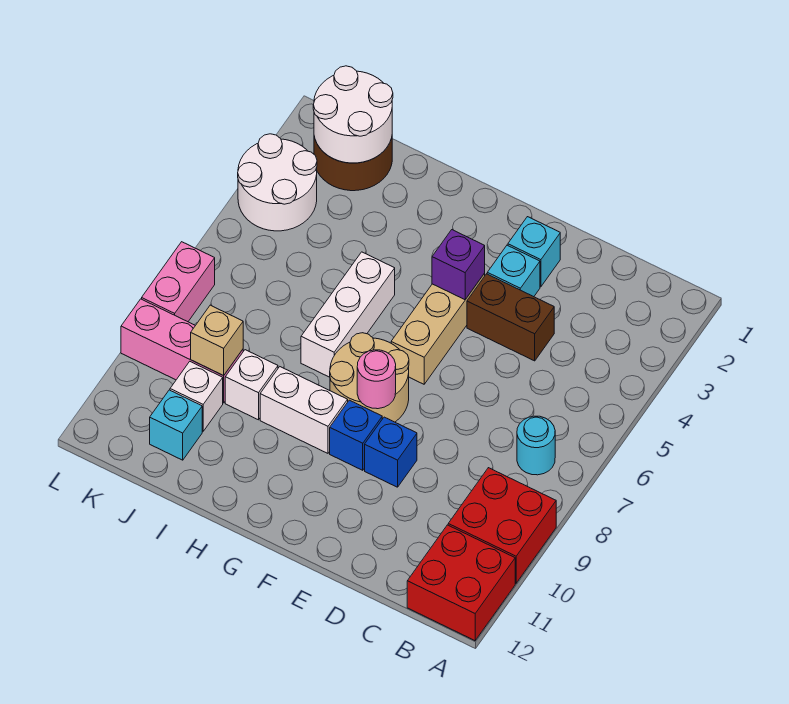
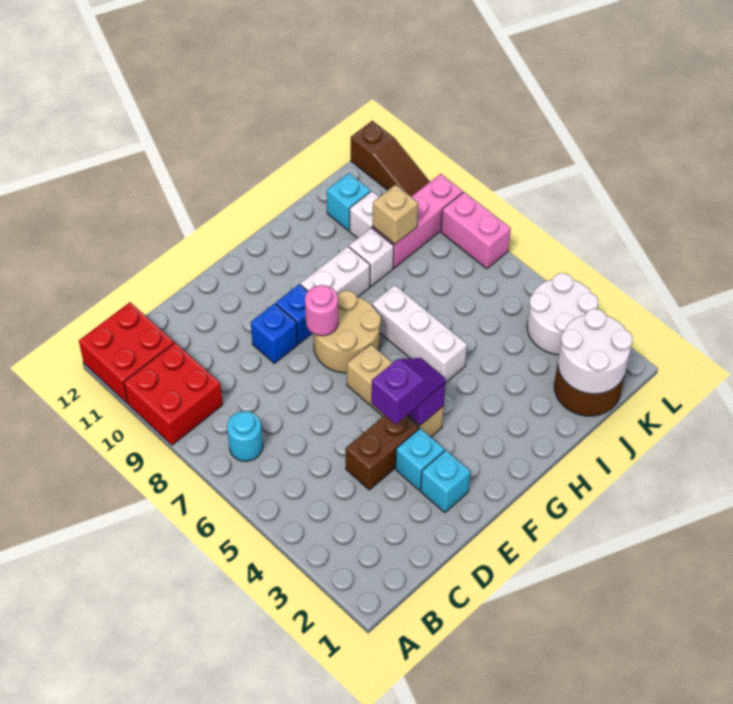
none -> purple slope E4:F4 level 3 top E
none -> brown slope L10:L12 level 1 top 12

